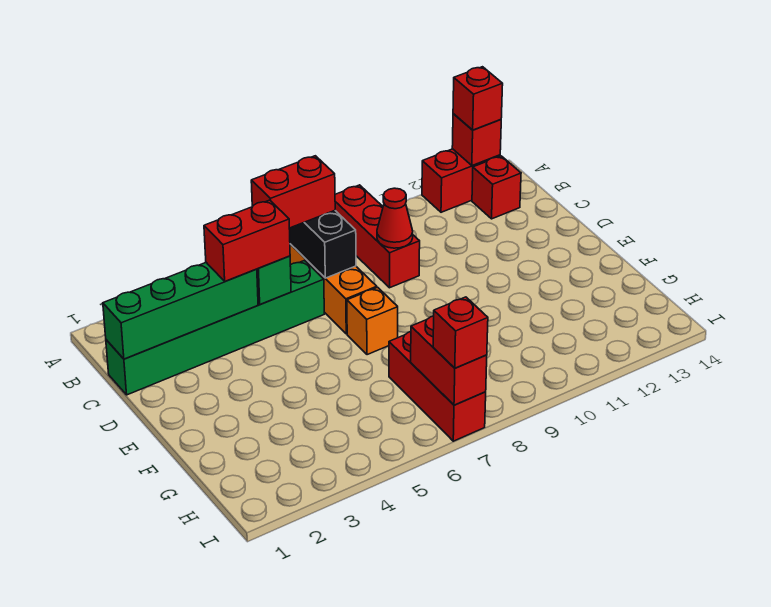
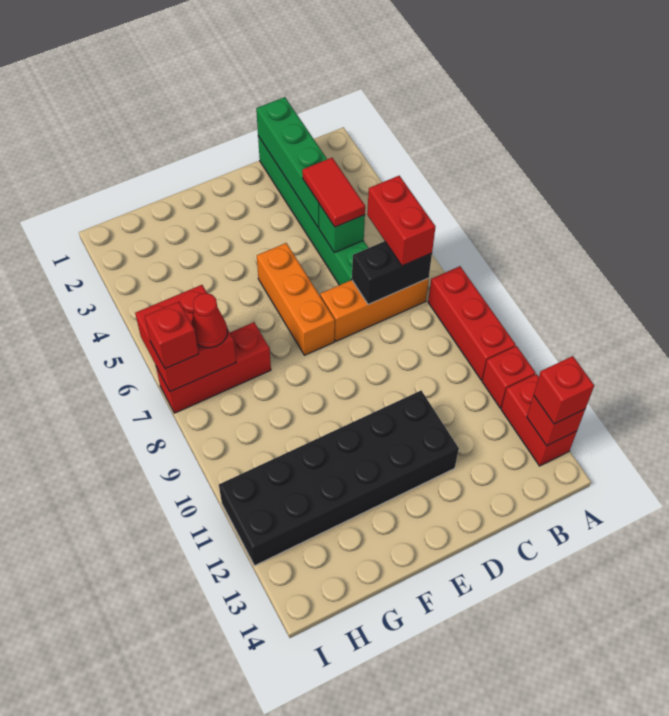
red brick A9:C9 level 1 -> red brick A8:A10 level 1
red brick B13 level 1 -> red brick A11 level 1
red brick C4:C5 level 3 -> red tile C4:C5 level 3
red cone C9 level 2 -> red cone H7 level 3
none -> black brick D11:I12 level 1
orange brick E7 level 1 -> orange brick E5:E7 level 1
red brick H7:I7 level 2 -> red brick H6:I7 level 2

